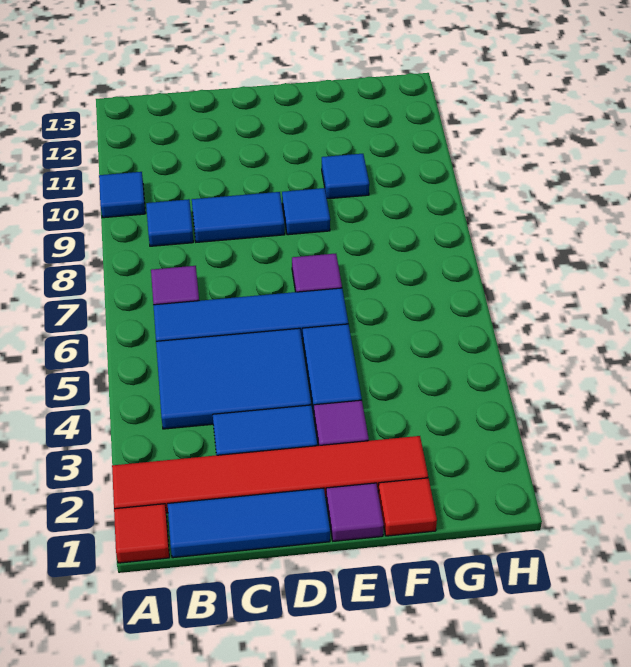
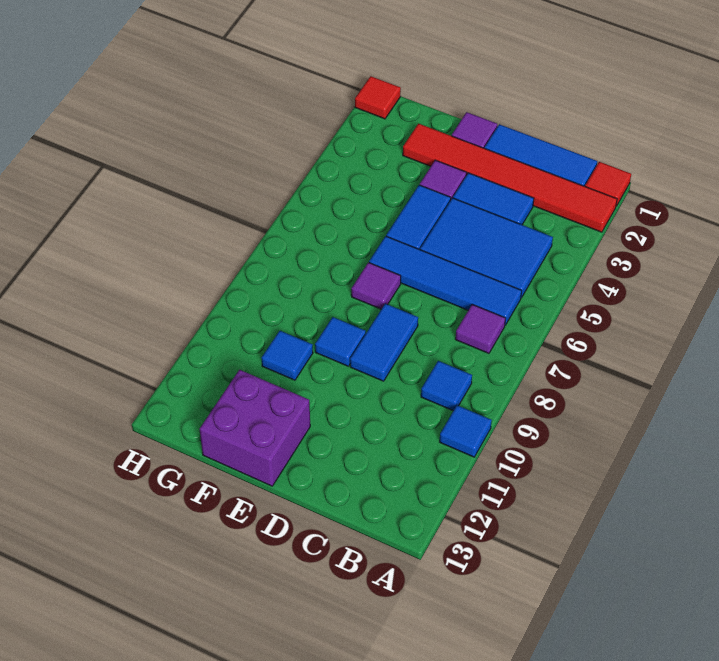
blue tile C9:D9 level 1 -> blue tile D8:D9 level 1
none -> purple brick E12:F13 level 1
red tile F1 level 1 -> red tile H1 level 1

